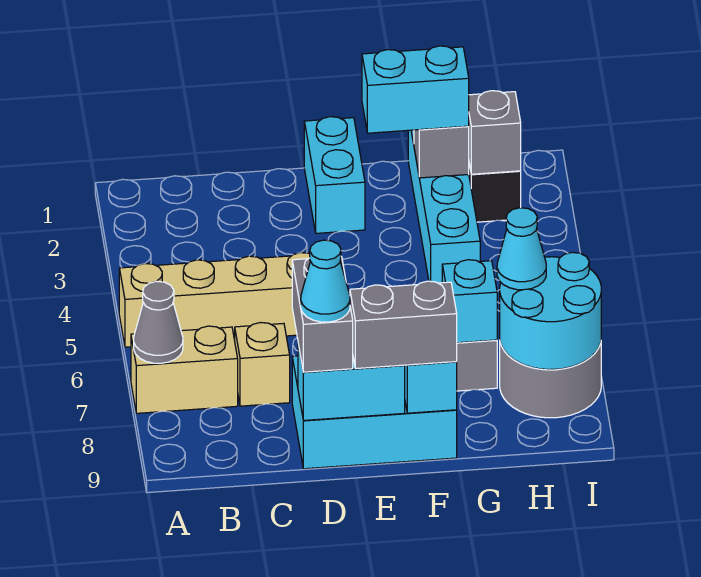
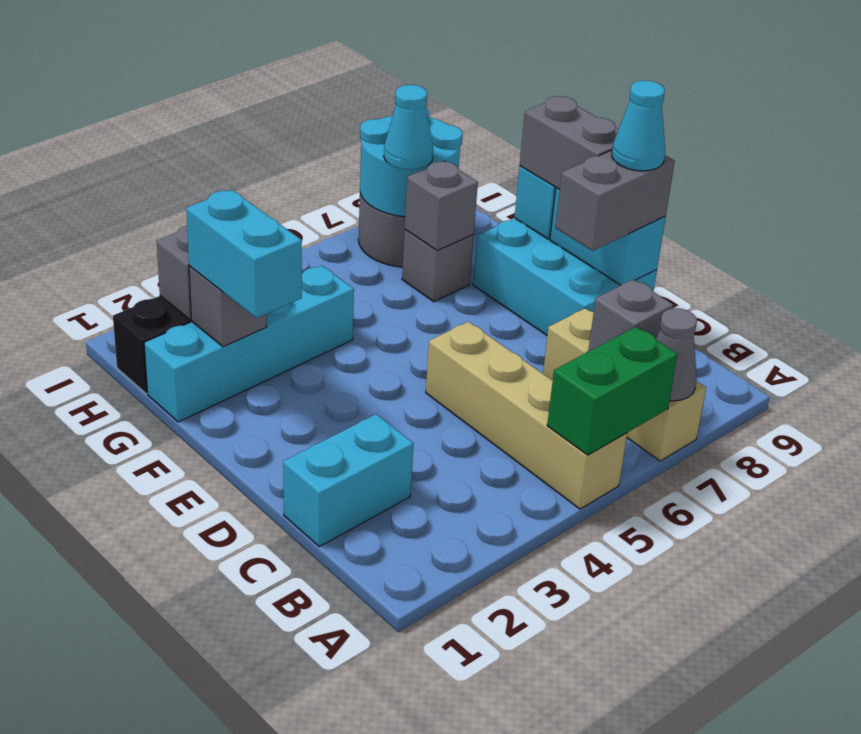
none -> green brick A5:A6 level 2
none -> grey brick B7 level 2
cyan brick E1:E2 level 1 -> cyan brick C1:C2 level 1
cyan brick G7 level 2 -> grey brick G7 level 2

